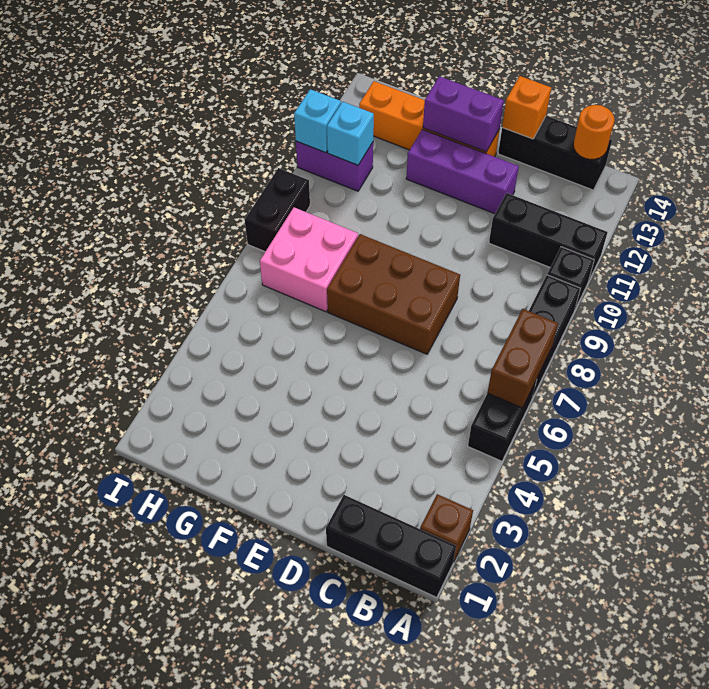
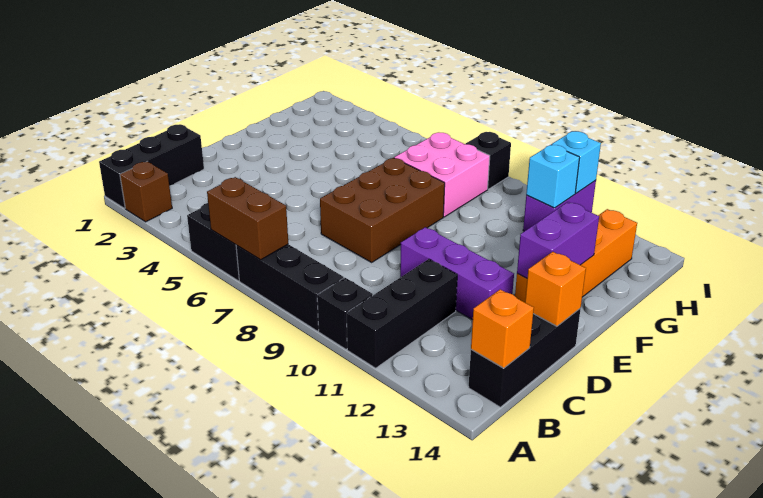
orange round brick B14 level 2 -> orange brick B14 level 2
purple brick D12:F12 level 1 -> purple brick D10:D12 level 1
black brick I8:I9 level 1 -> black brick I8 level 1

